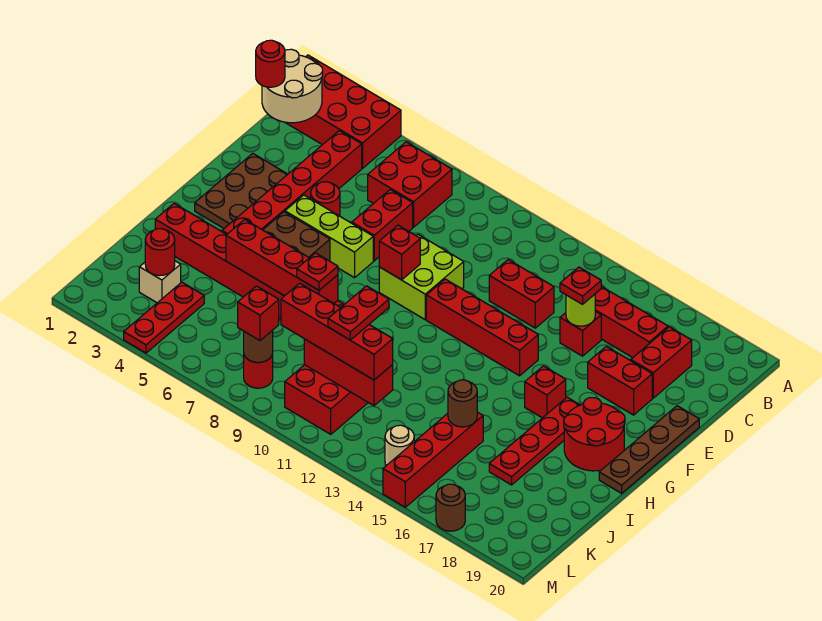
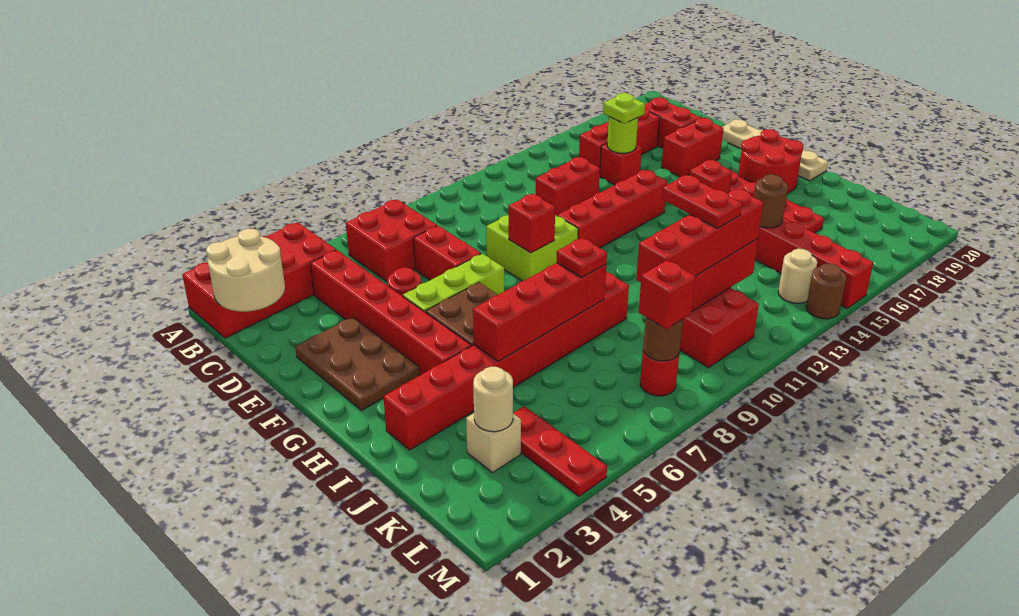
red round brick C1 level 3 -> none
red plate D15 level 3 -> lime plate D15 level 3
brown plate E20:H20 level 1 -> tan plate E20:H20 level 1
red round brick K3 level 2 -> tan round brick K3 level 2
brown round brick M17 level 1 -> brown round brick M14 level 1

